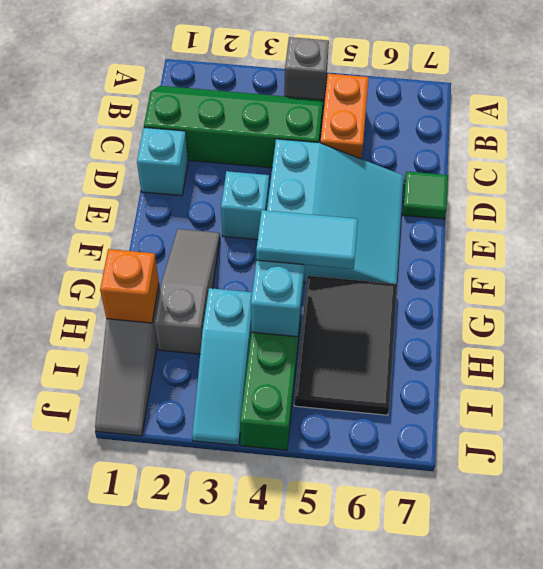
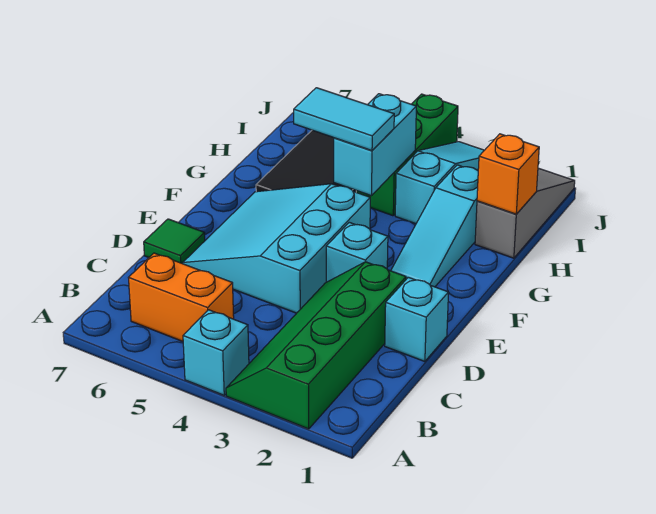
grey brick A4 level 1 -> cyan brick A4 level 1
green slope B1:C4 level 1 top C -> green slope A2:D3 level 1 top 2
orange brick B5:C5 level 1 -> orange brick B5:B6 level 1
grey slope F2:H2 level 1 top H -> cyan slope F2:H2 level 1 top H

